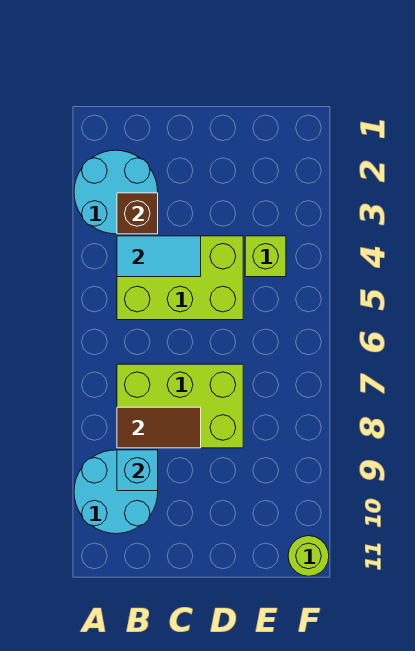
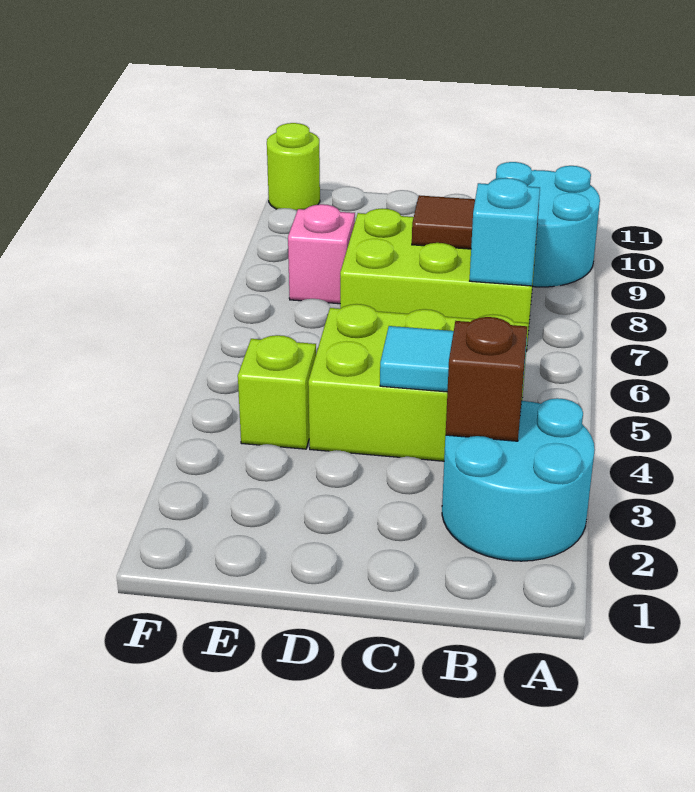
cyan brick B9 level 2 -> cyan brick B7 level 2
none -> pink brick E8 level 1

